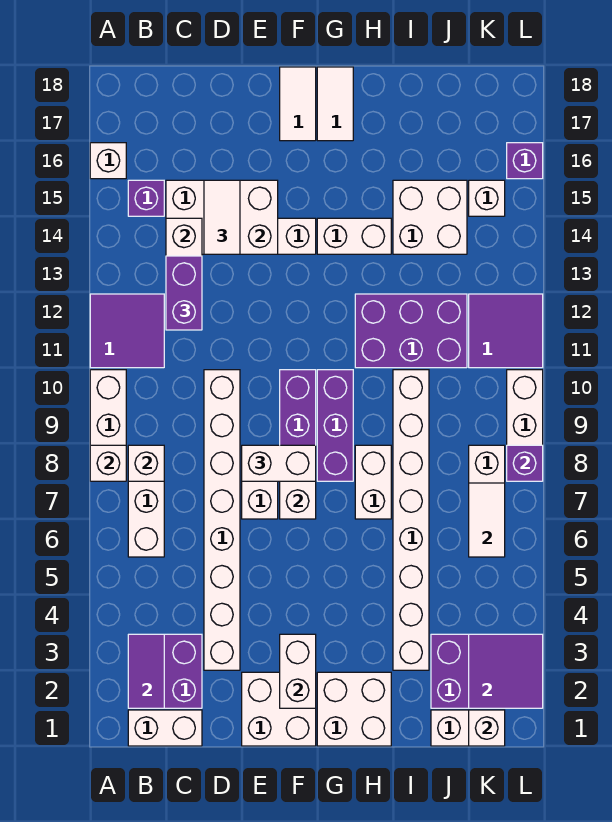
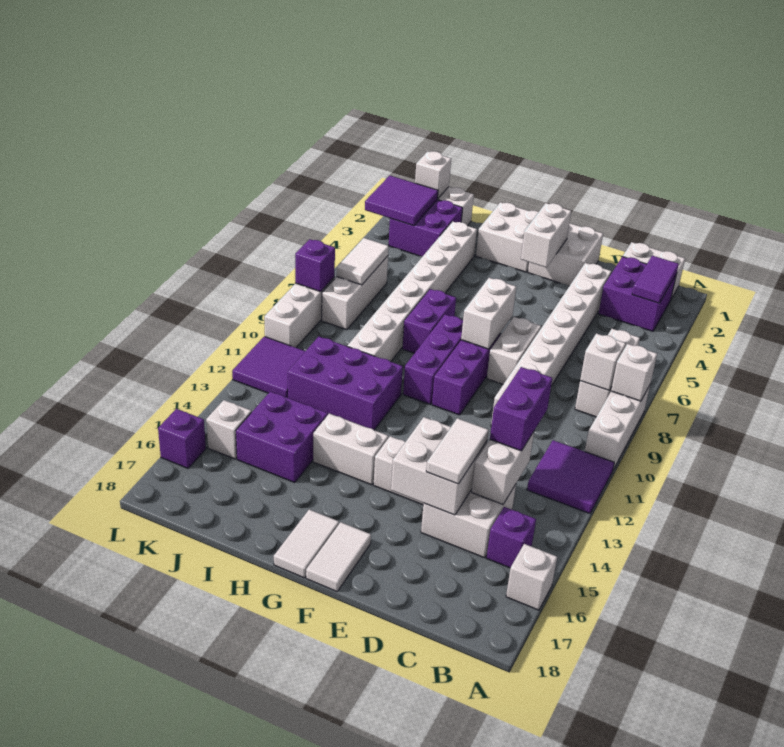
white brick E8:F8 level 3 -> none
white brick H7:H8 level 1 -> purple brick H7:H8 level 1
white brick I14:J15 level 1 -> purple brick I14:J15 level 1

